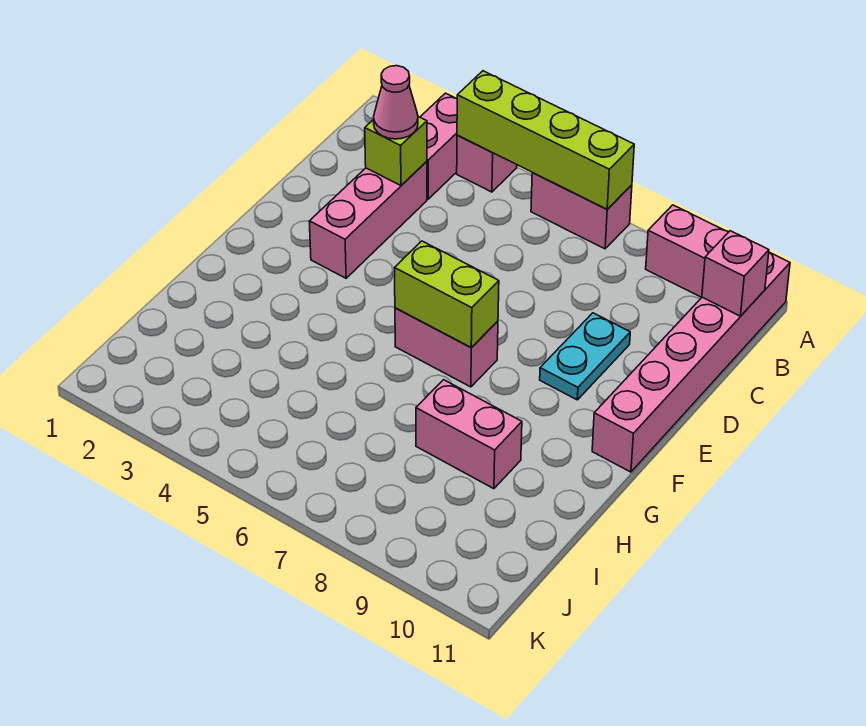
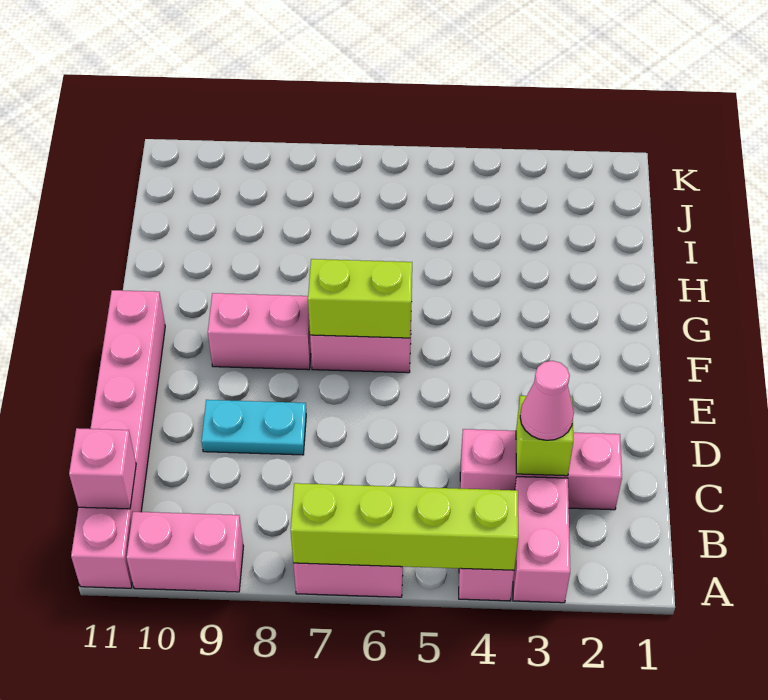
pink brick C3:E3 level 1 -> pink brick C2:C4 level 1
cyan plate D9:E9 level 1 -> cyan plate D8:D9 level 1
pink brick H8:H9 level 1 -> pink brick F8:F9 level 1

